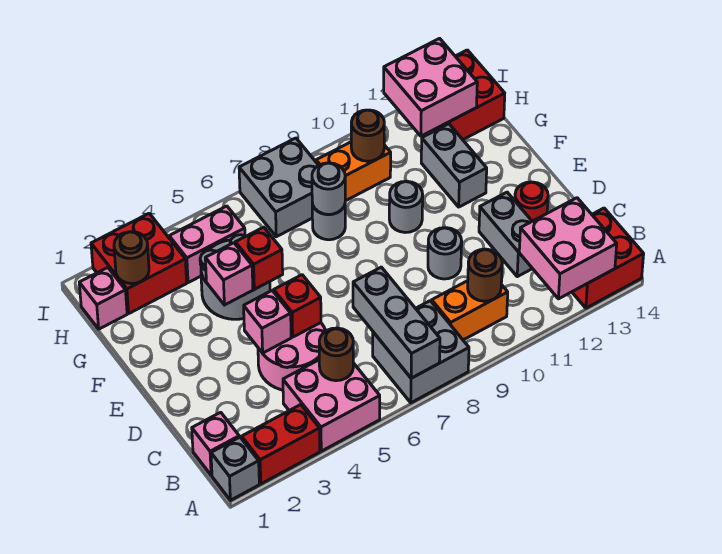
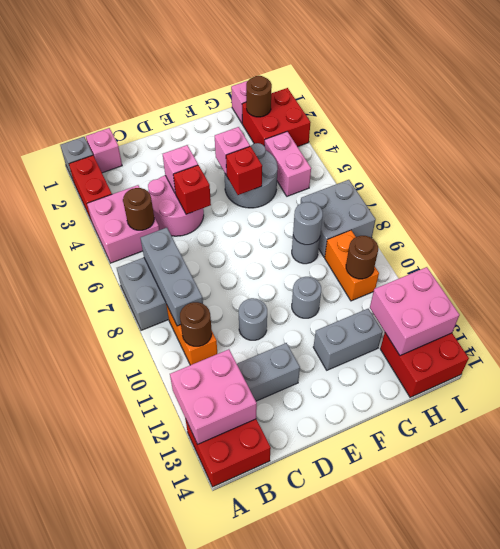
grey brick A7:C7 level 2 -> grey brick B7:B9 level 2
red round brick D13 level 1 -> none

